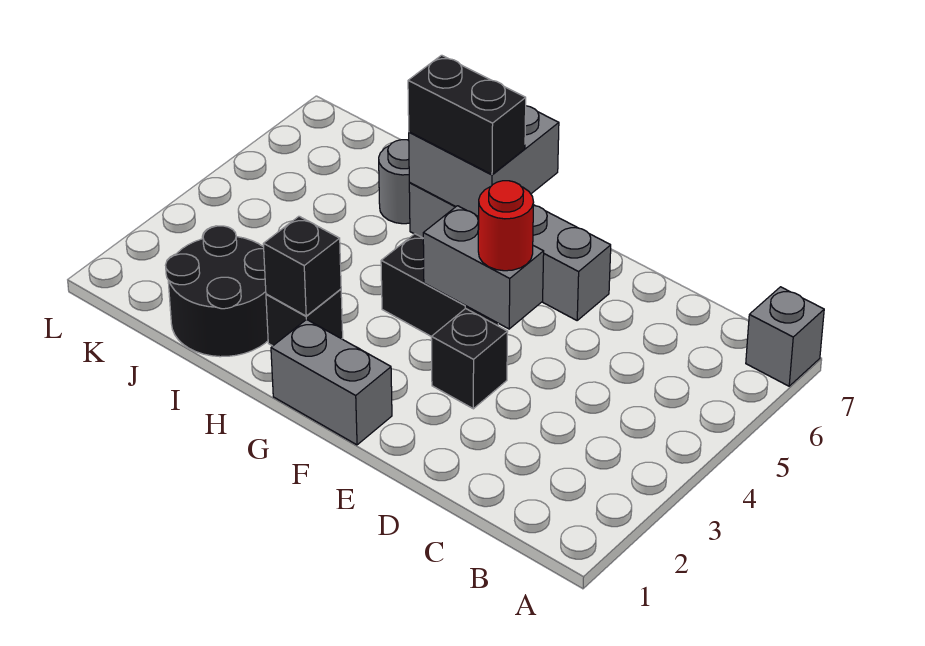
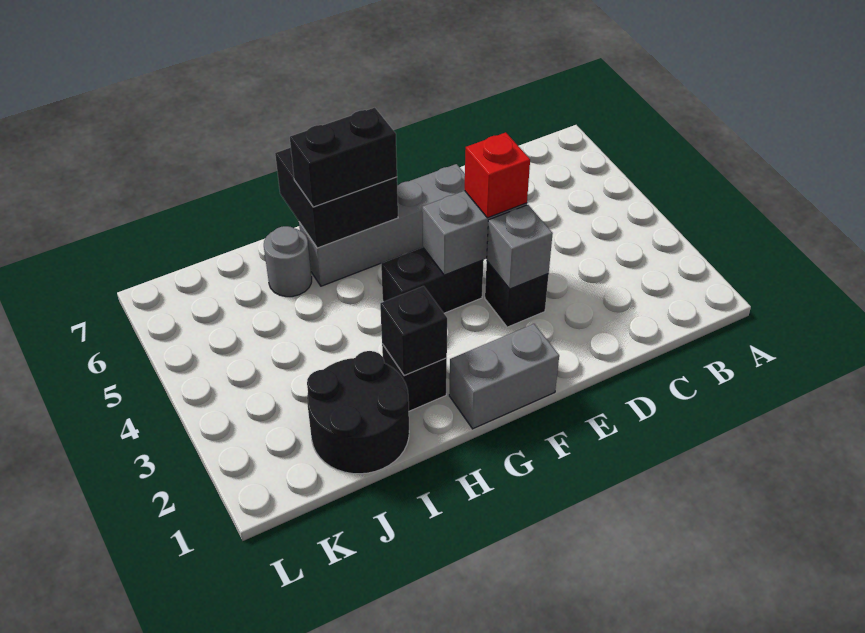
grey brick A7 level 1 -> grey brick E3 level 2
red round brick E4 level 3 -> red brick E4 level 3
grey brick G6:H7 level 2 -> black brick G6:H7 level 2

